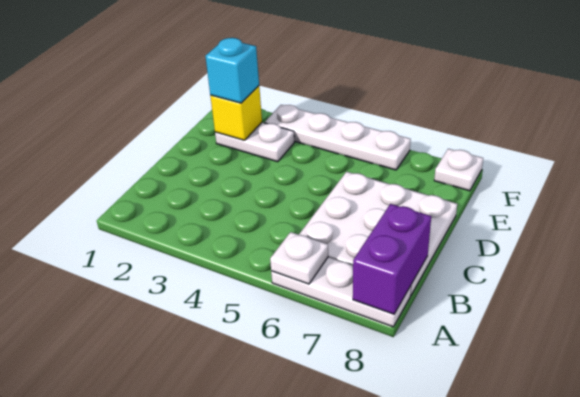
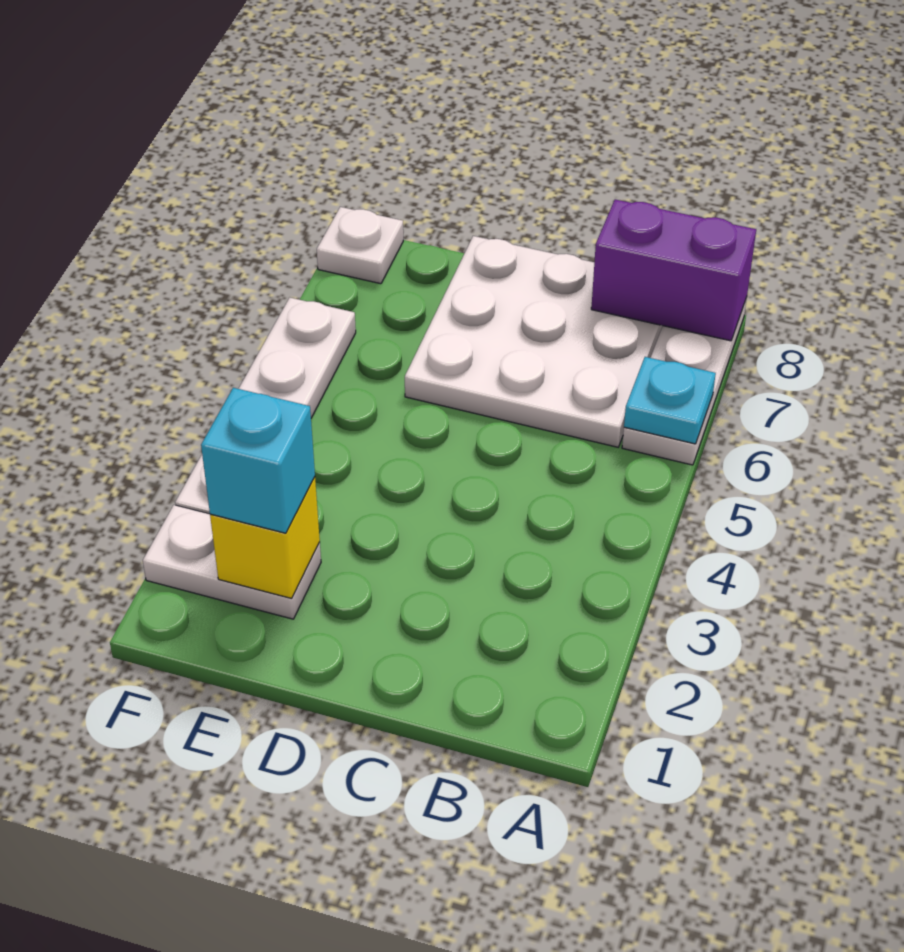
white plate A6 level 2 -> cyan plate A6 level 2
white plate E2:E3 level 1 -> white plate E2:F2 level 1

